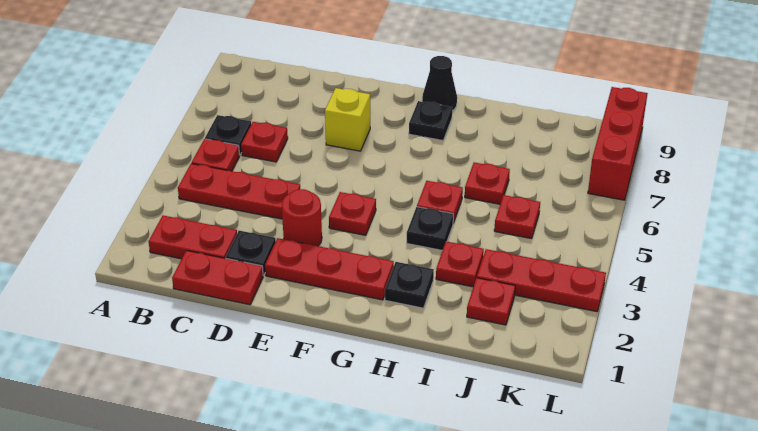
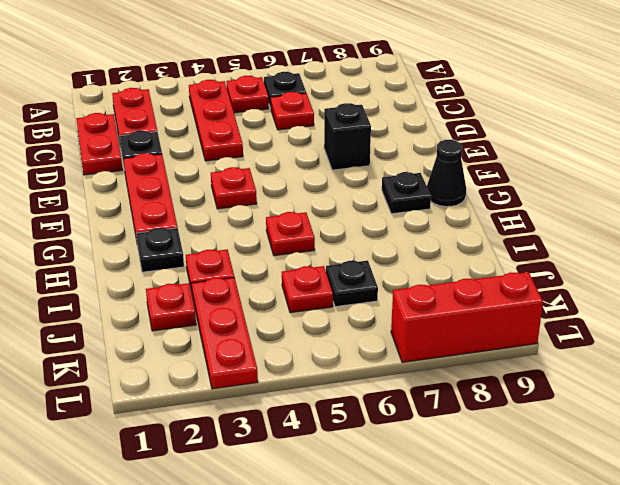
red round brick E3 level 1 -> none
yellow brick E7 level 1 -> black brick E7 level 1
black plate H4 level 1 -> black plate J6 level 1
red plate I6 level 1 -> none

